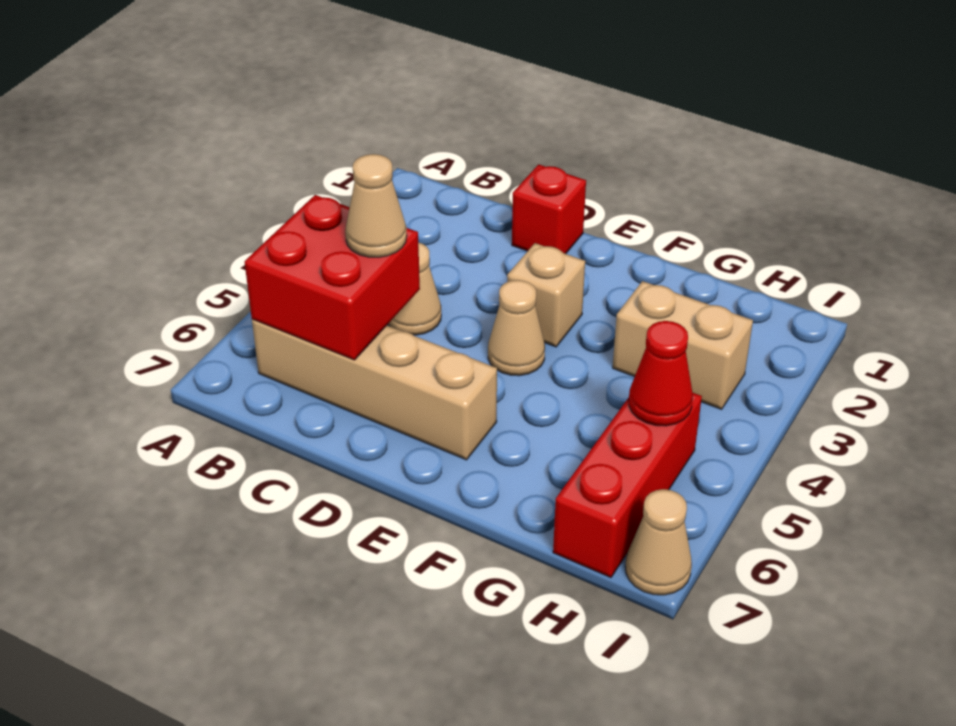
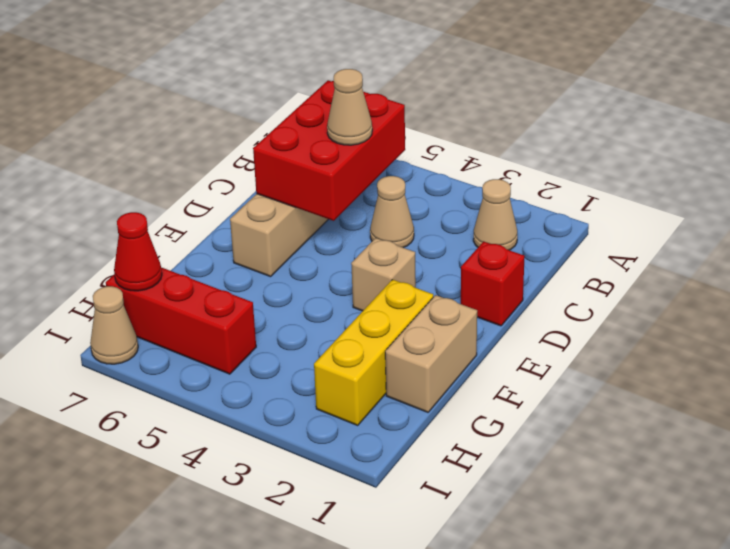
red brick B5:C6 level 2 -> red brick B5:D6 level 2
tan cone E4 level 1 -> tan cone B2 level 1
none -> yellow brick F2:H2 level 1
tan brick G3:H3 level 1 -> tan brick F1:G1 level 1
red cone H5 level 2 -> red cone H7 level 2

